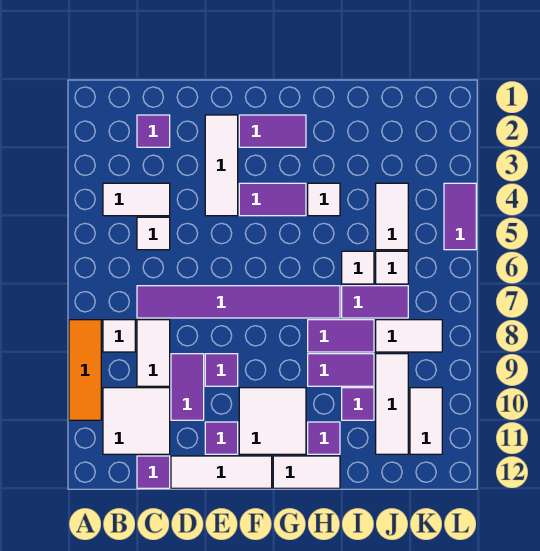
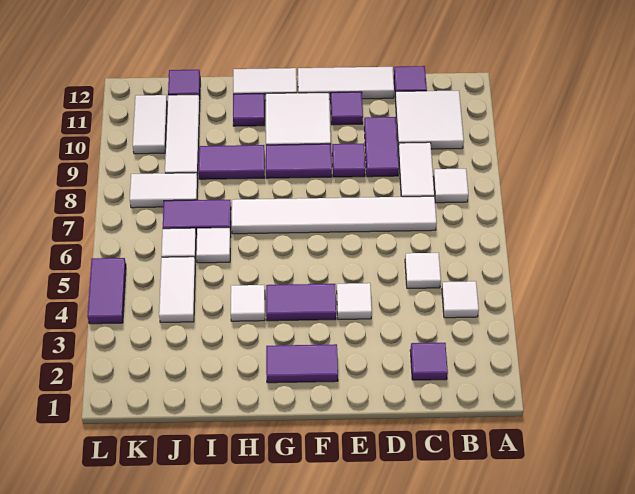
orange tile A8:A10 level 1 -> none
white tile B4:C4 level 1 -> white tile B4 level 1
purple tile C7:H7 level 1 -> white tile C7:H7 level 1
white tile E2:E4 level 1 -> white tile E4 level 1
purple tile H8:I8 level 1 -> purple tile F9:G9 level 1
purple tile I10 level 1 -> purple tile J12 level 1

